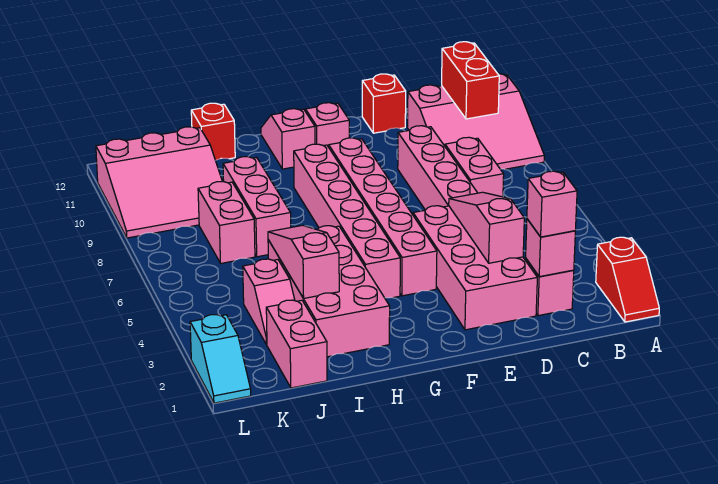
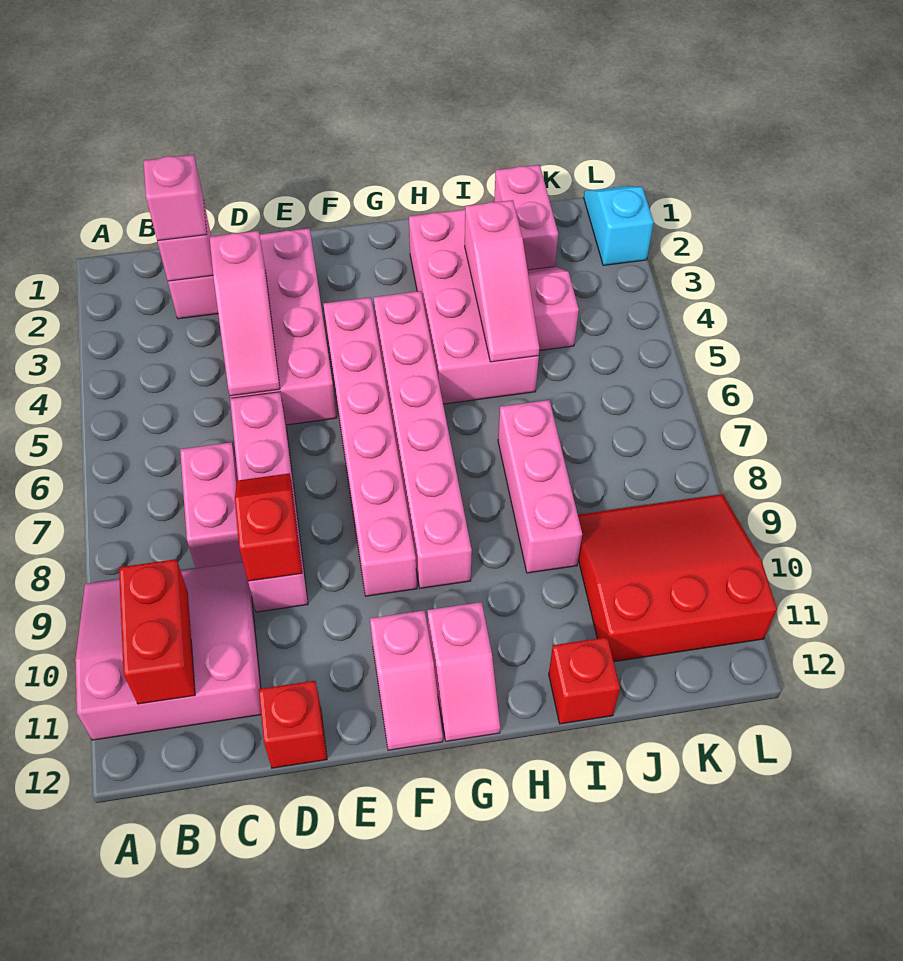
red slope A1:A2 level 1 top 2 -> red slope D8:D9 level 2 top 9
pink brick J7:J8 level 1 -> none
pink slope J9:L11 level 1 top 11 -> red slope J9:L11 level 1 top 11

